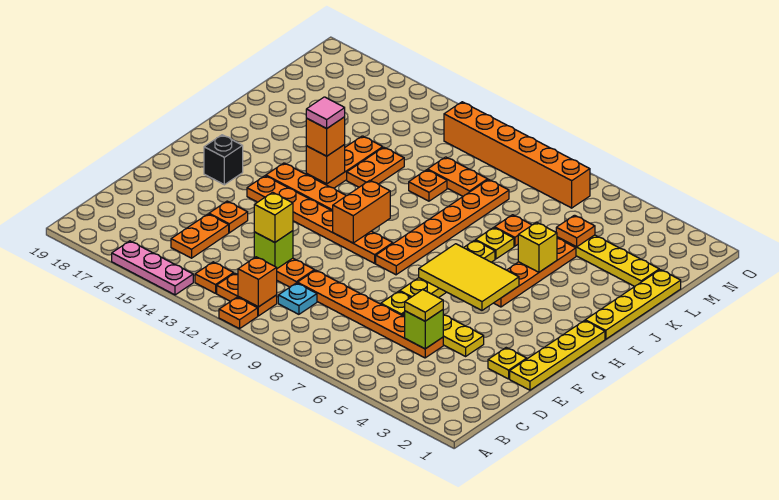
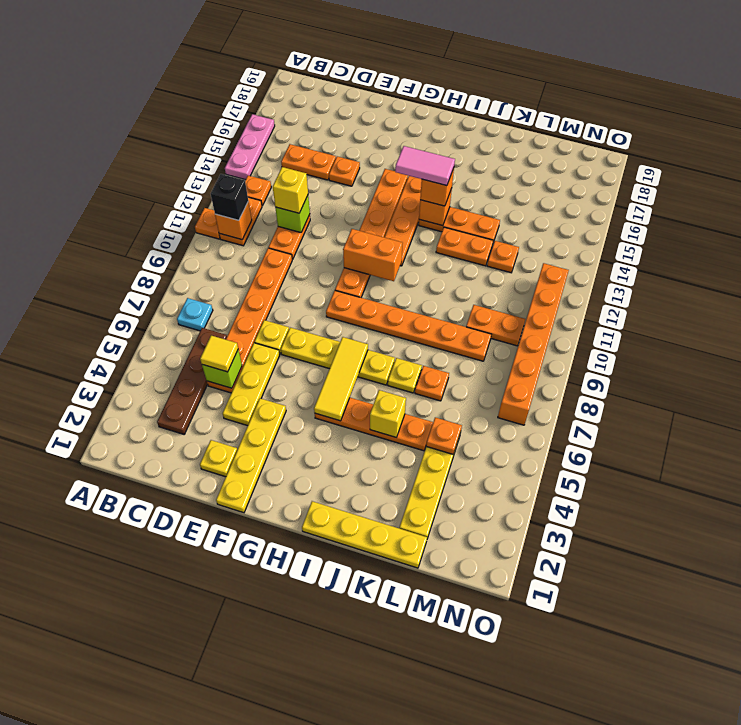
none -> brown plate C3:C6 level 1
cyan plate C10 level 1 -> cyan plate B7 level 1
yellow plate E1:H1 level 1 -> yellow plate F1:F4 level 1
yellow tile G5:H7 level 2 -> yellow tile H5:H7 level 2
black brick G17 level 1 -> black brick B11 level 3
pink tile I14 level 4 -> pink tile H14:I14 level 4
orange plate K11 level 1 -> orange plate L13 level 1
orange plate L10:L11 level 1 -> orange plate L10:M10 level 1

